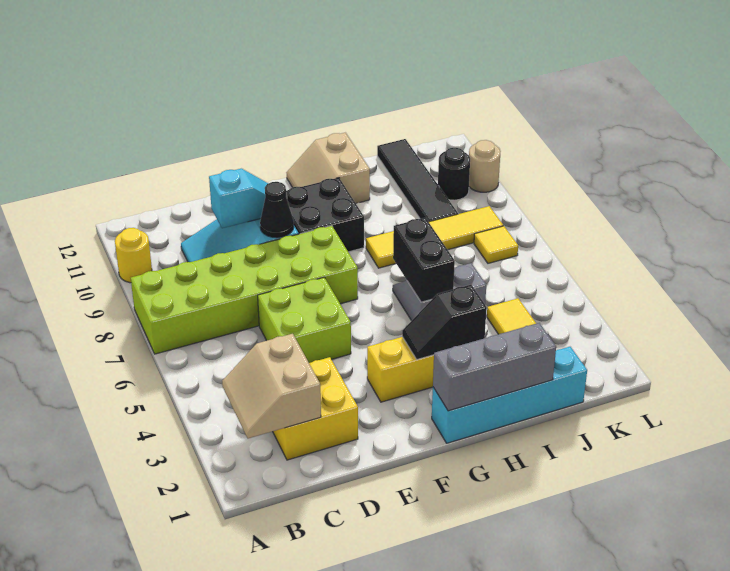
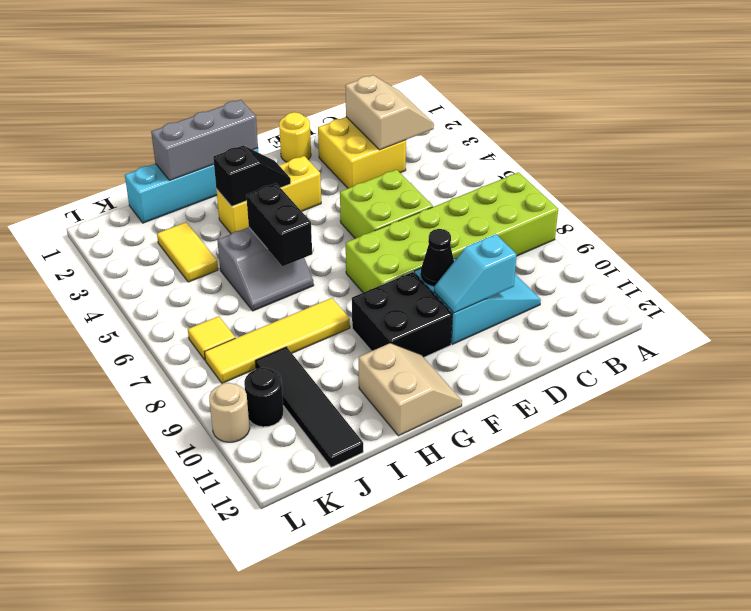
yellow round brick A10 level 1 -> yellow round brick E1 level 1

